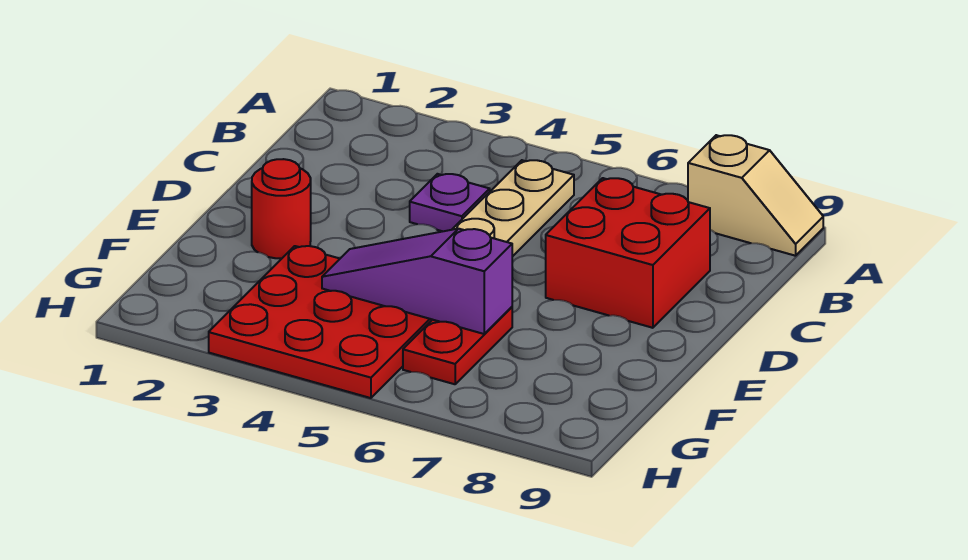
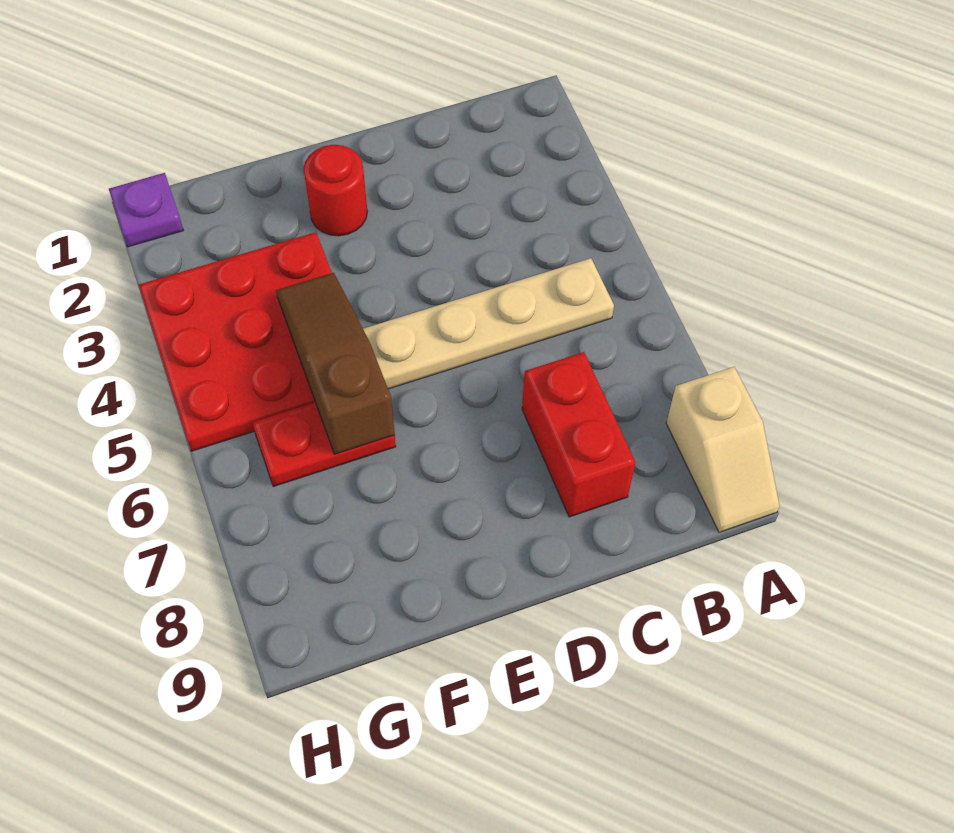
purple plate C4 level 1 -> purple plate H1 level 1
red brick C7:D8 level 1 -> red brick C7:C8 level 1
purple slope F4:F6 level 2 top 6 -> brown slope F4:F6 level 2 top 6

